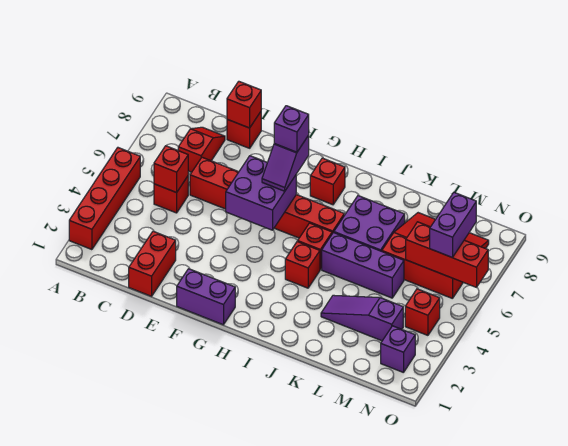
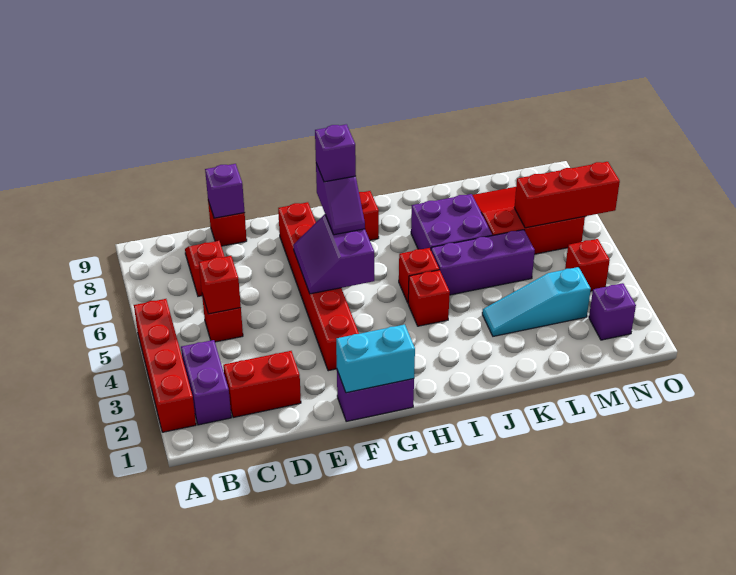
red brick D1:D2 level 1 -> red brick C2:D2 level 1
red brick D6:I6 level 1 -> red brick F3:F8 level 1
red brick D9 level 2 -> purple brick D9 level 2
none -> cyan brick F1:G1 level 2
purple brick F5:G6 level 2 -> purple slope F5:G6 level 2 top G
purple slope K3:M3 level 1 top M -> cyan slope K3:M3 level 1 top M
purple brick N6:N7 level 3 -> purple brick B2:B3 level 1

